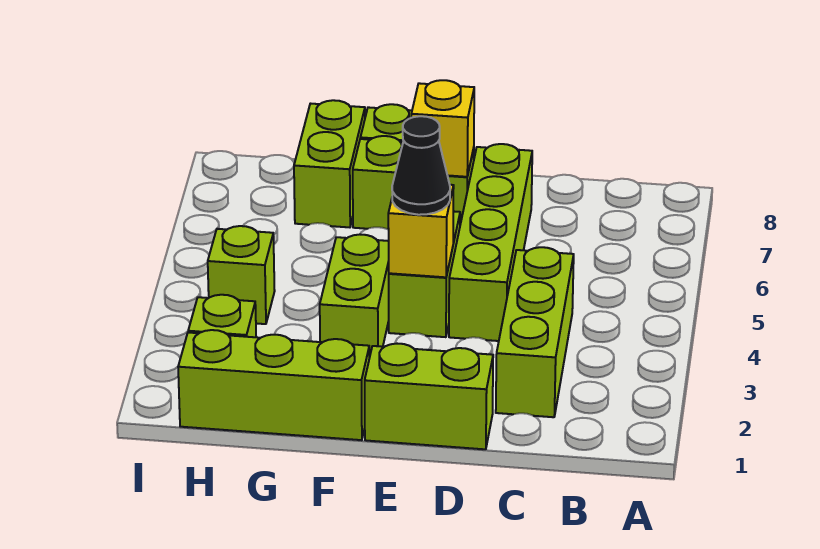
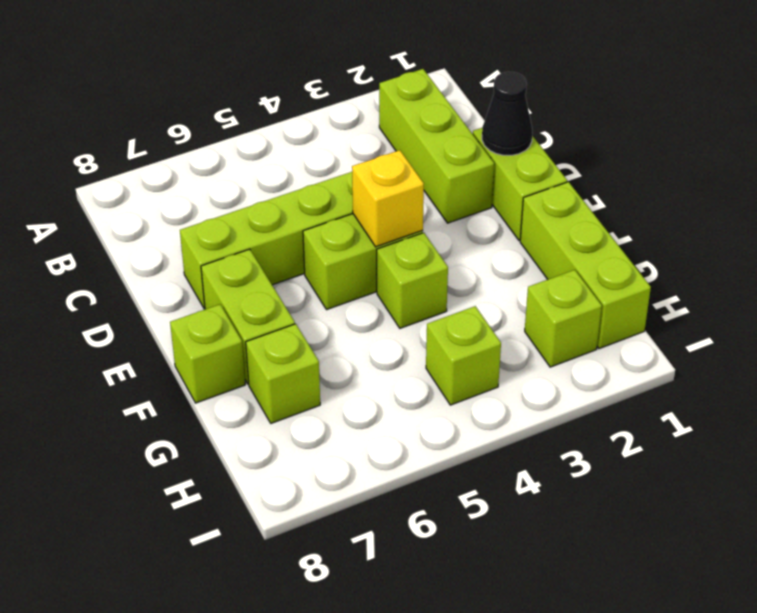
lime brick C2:C4 level 1 -> lime brick B2:D2 level 1
black cone E4 level 3 -> black cone D1 level 2
yellow brick E7 level 2 -> none
lime brick F3:F4 level 1 -> lime brick F4 level 1
lime brick G7:G8 level 1 -> lime brick G7 level 1

